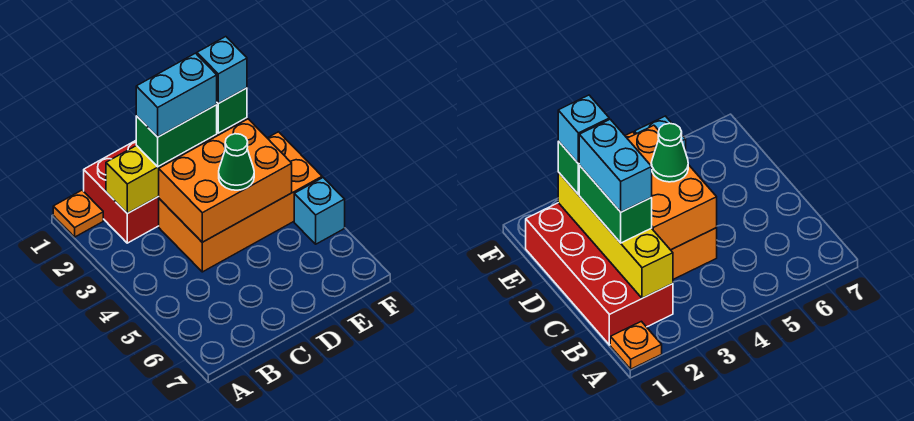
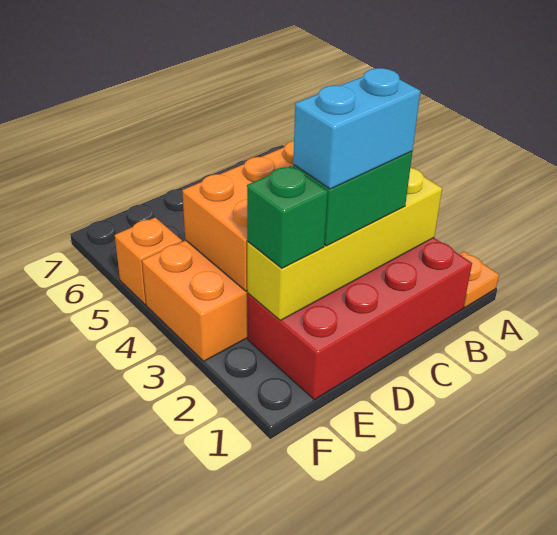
green cone D4 level 3 -> none
cyan brick E2 level 4 -> none
cyan brick F5 level 1 -> orange brick F5 level 1

